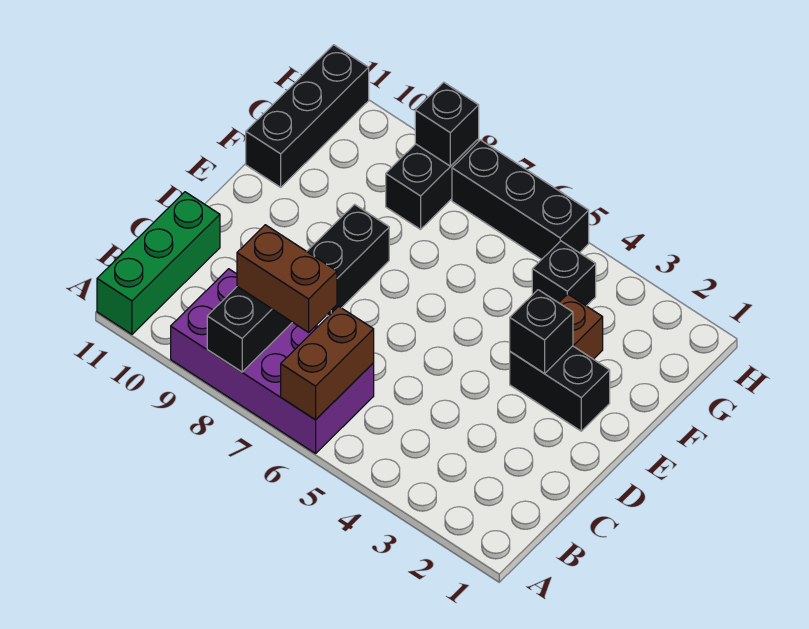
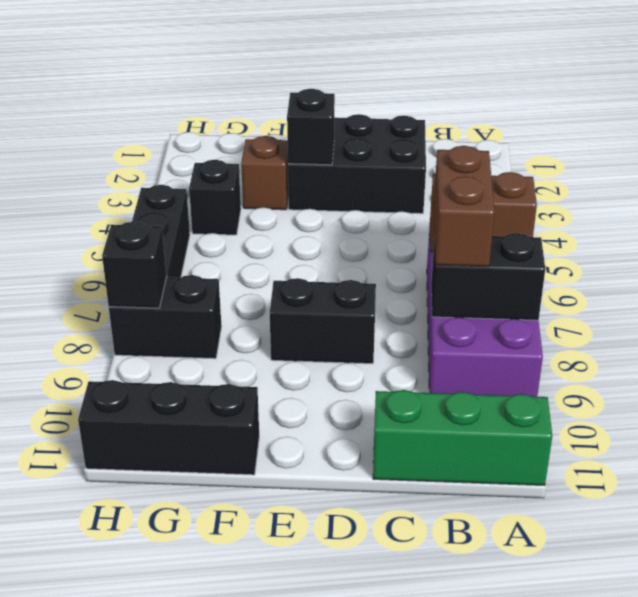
black brick E2:E3 level 1 -> black brick C2:E3 level 1

